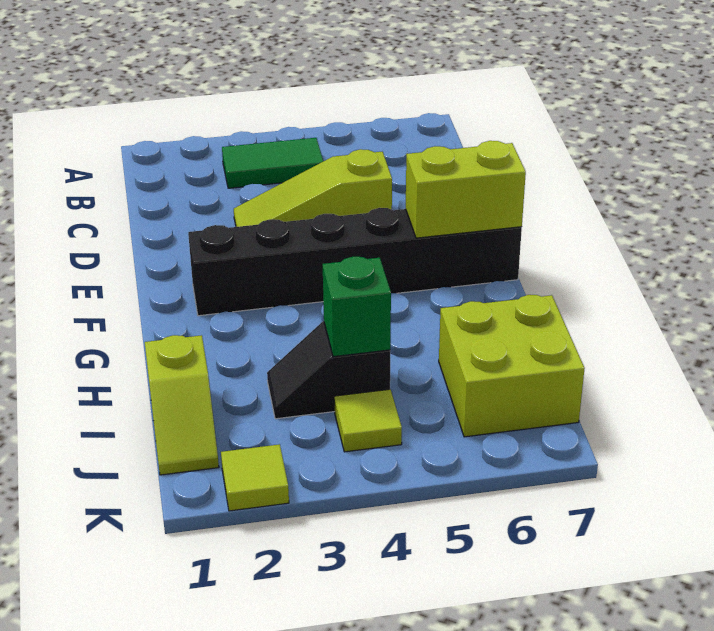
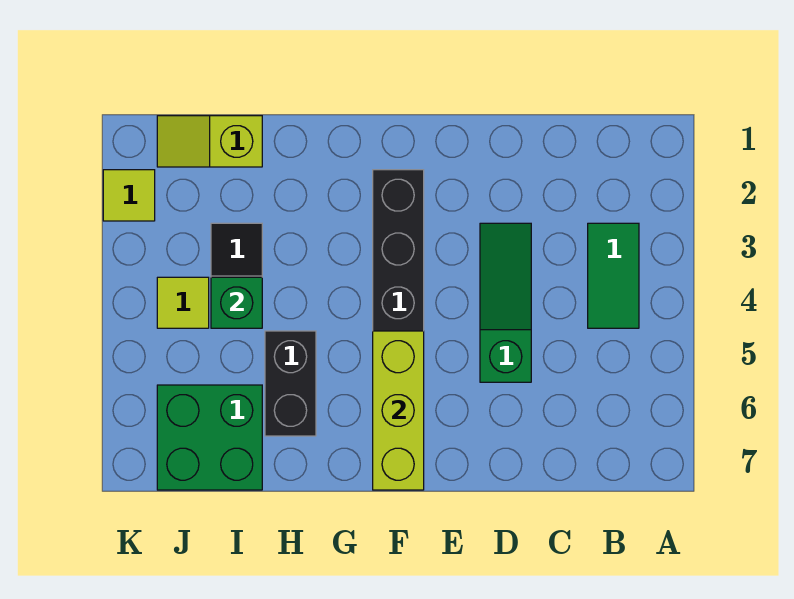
lime slope D3:D5 level 1 top 5 -> green slope D3:D5 level 1 top 5
lime brick F6:F7 level 2 -> lime brick F5:F7 level 2
none -> black brick H5:H6 level 1
lime brick I6:J7 level 1 -> green brick I6:J7 level 1

